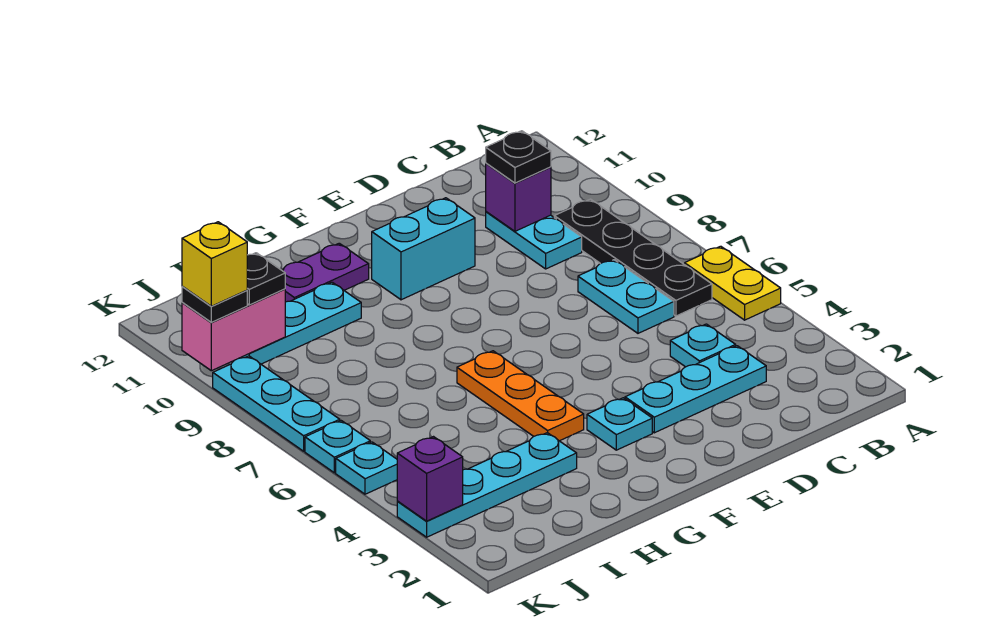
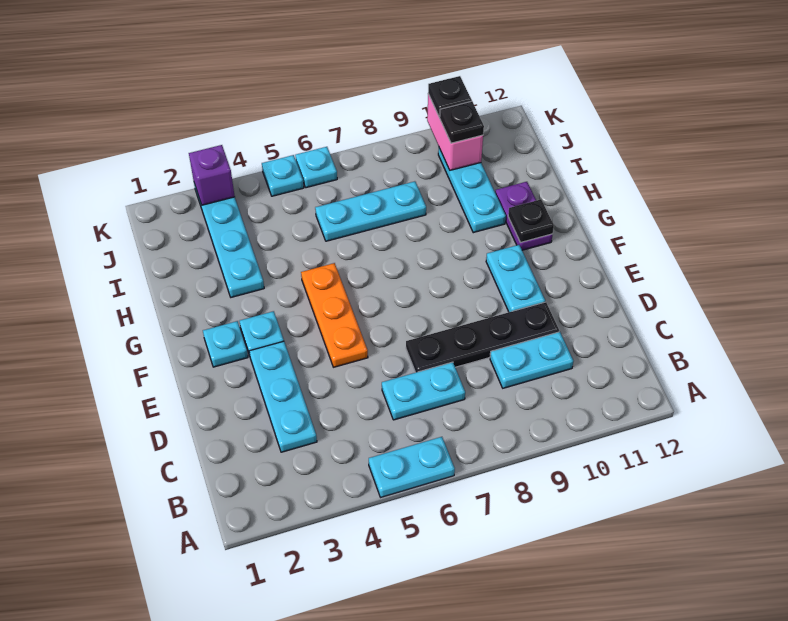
yellow plate A5:A6 level 1 -> cyan plate A5:A6 level 1
black plate B6:B9 level 1 -> black plate D7:D10 level 1
cyan plate C4 level 1 -> cyan plate F2 level 1
purple brick C10 level 2 -> none
black plate C10 level 3 -> black plate G11 level 2
cyan brick E10:F10 level 1 -> cyan plate E10:F10 level 1
orange plate G4:G6 level 1 -> orange plate E5:G5 level 1
cyan plate K7:K9 level 1 -> cyan plate I6:I8 level 1
yellow brick K10 level 4 -> none

